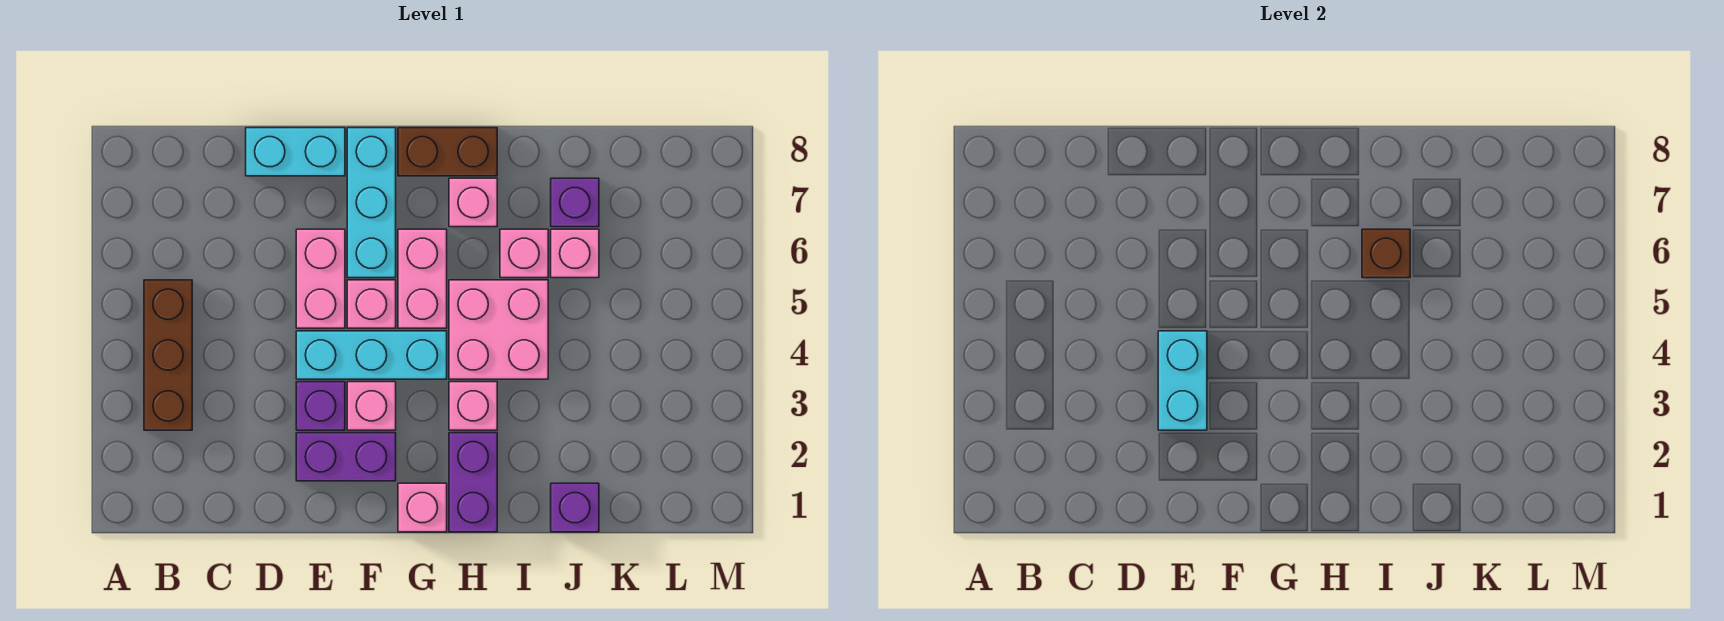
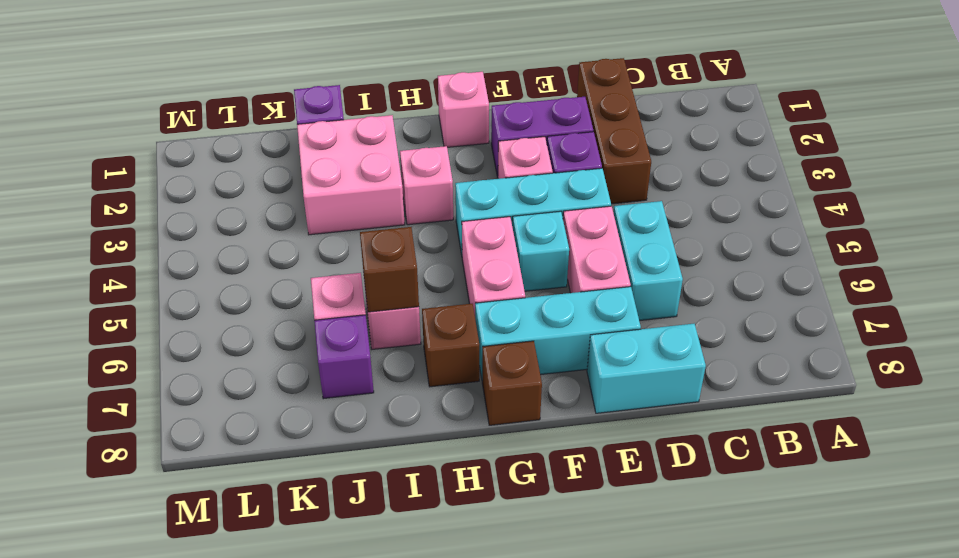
brown brick B3:B5 level 1 -> brown brick D1:D3 level 1
cyan brick E3:E4 level 2 -> cyan brick D5:D6 level 1
pink brick F5 level 1 -> cyan brick F5 level 1
cyan brick F6:F8 level 1 -> cyan brick E7:G7 level 1
brown brick G8:H8 level 1 -> brown brick G8 level 1
purple brick H1:H2 level 1 -> none
pink brick H4:I5 level 1 -> pink brick I2:J3 level 1
pink brick H7 level 1 -> brown brick H7 level 1

